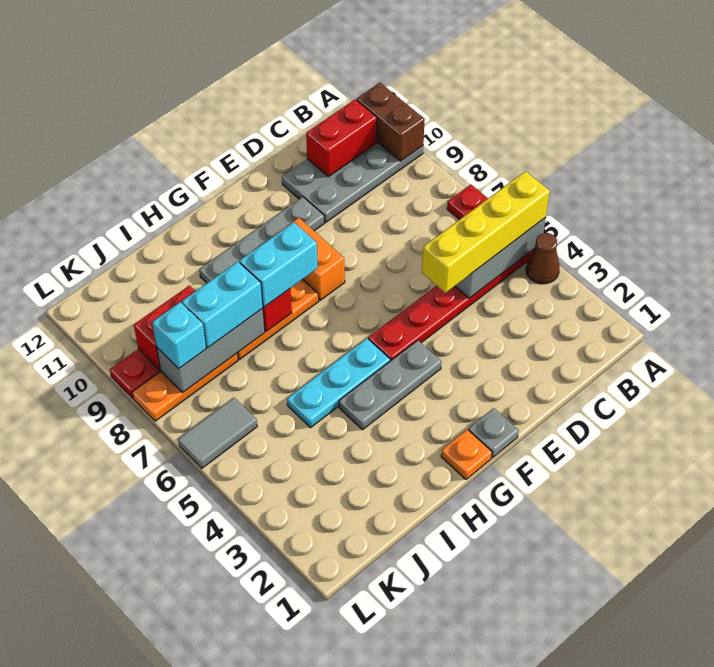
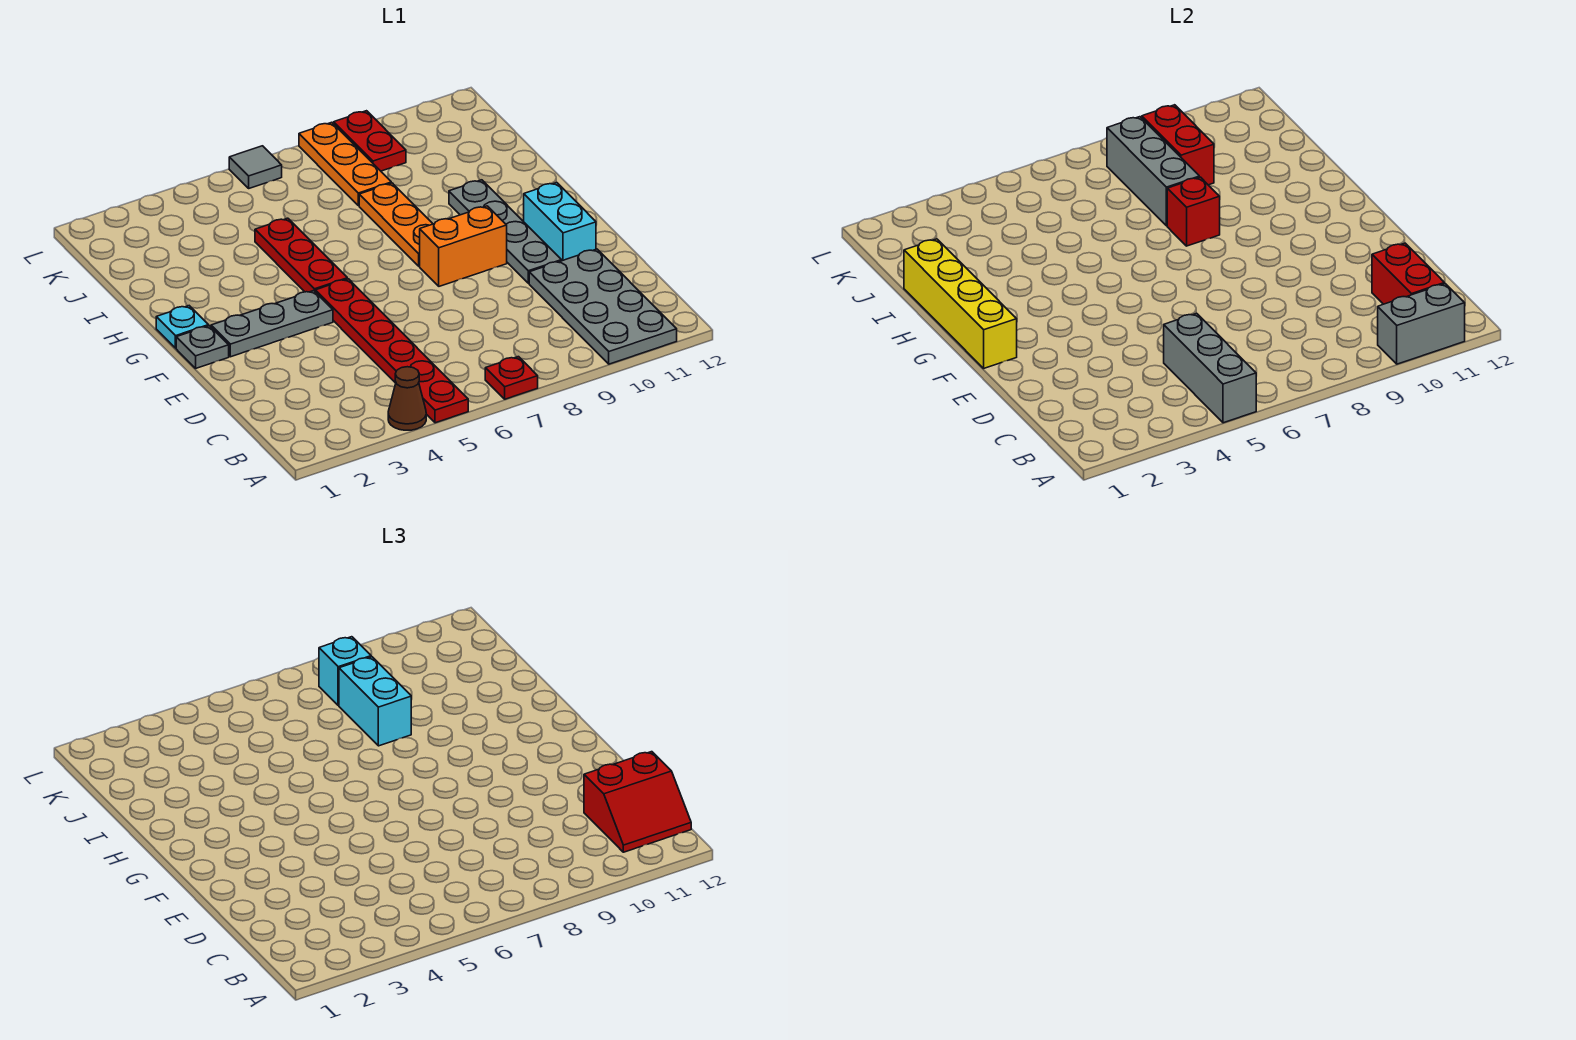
yellow brick A5:D5 level 3 -> yellow brick F1:I1 level 2
brown brick A10:A11 level 2 -> grey brick A10:A11 level 2
none -> red slope B11:C12 level 3 top C
grey plate F4:H4 level 1 -> grey plate F2:F4 level 1
orange plate G1 level 1 -> cyan plate G1 level 1
cyan plate G5:I5 level 1 -> red plate G5:I5 level 1
cyan brick G8:H8 level 3 -> cyan brick E11:F11 level 1
grey tile K6:L6 level 1 -> grey tile L6 level 1

